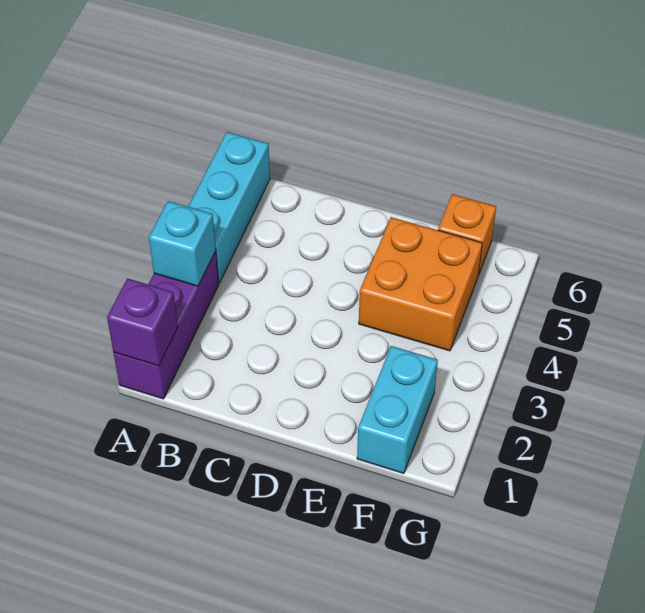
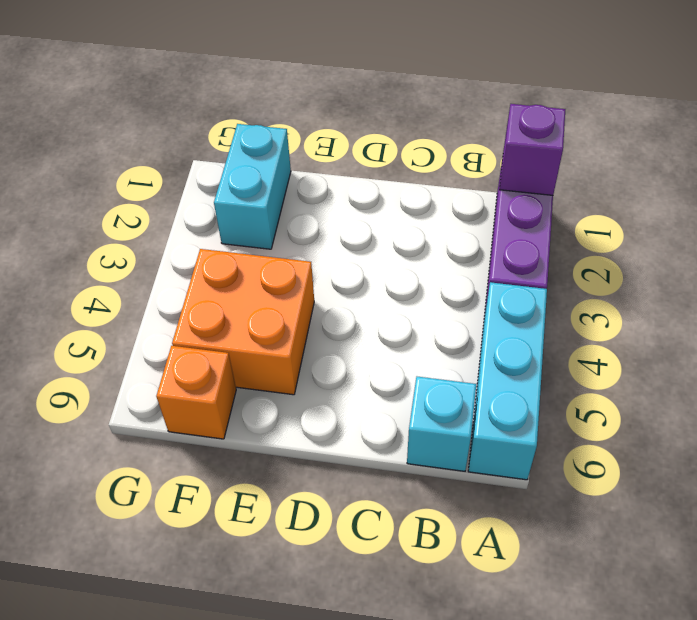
cyan brick A3 level 2 -> cyan brick B6 level 1

